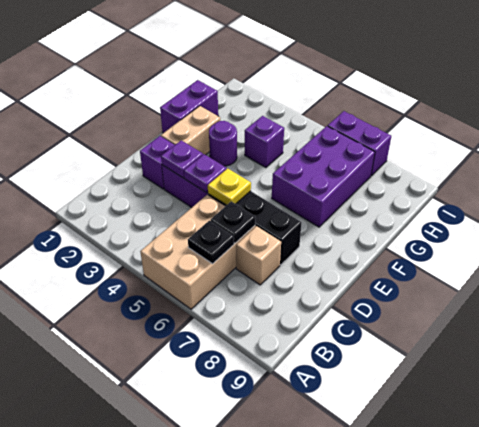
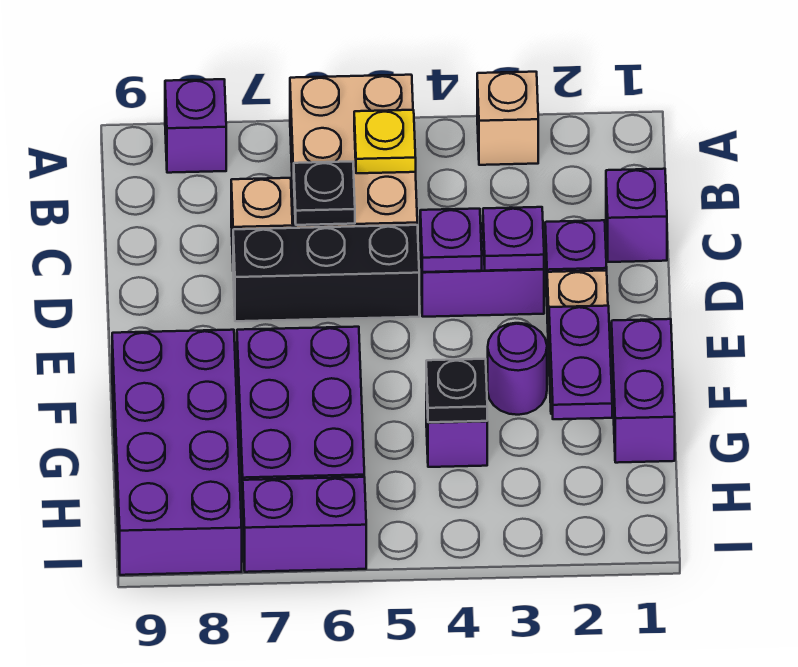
none -> tan brick A3 level 1
none -> purple brick A8 level 1
black plate B6 level 2 -> black plate G4 level 2
none -> purple brick C1 level 1
yellow plate D5 level 2 -> yellow plate B5 level 2
none -> purple plate F2:G2 level 2
none -> purple brick F8:I9 level 1

